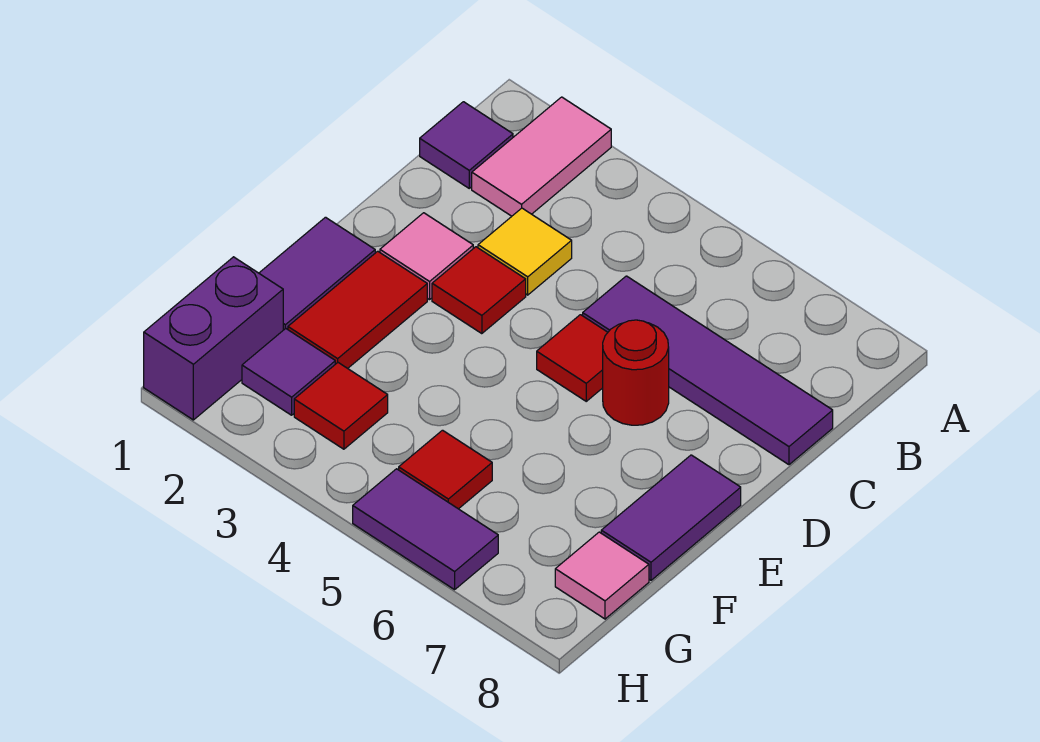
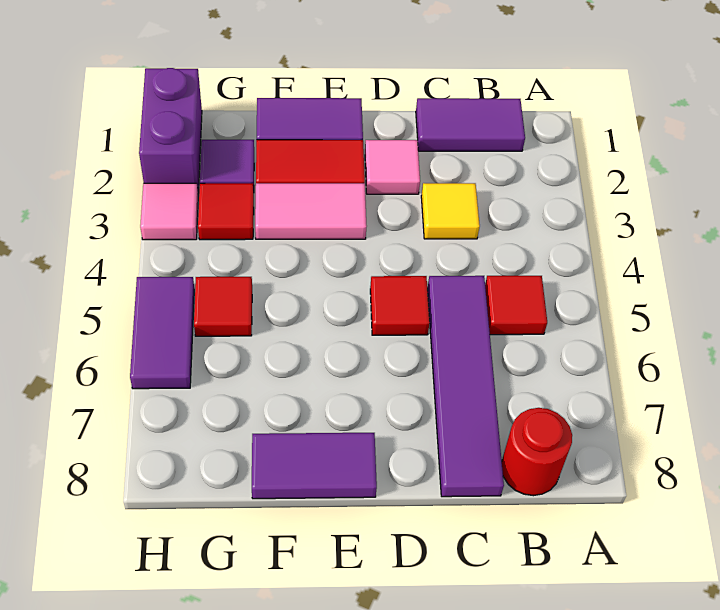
pink tile A2:B2 level 1 -> pink tile E3:F3 level 1
purple tile B1 level 1 -> purple tile B1:C1 level 1
red tile D3 level 1 -> red tile B5 level 1
red round brick D6 level 1 -> red round brick B8 level 1
purple brick G1:H1 level 1 -> purple brick H1:H2 level 1
pink tile G8 level 1 -> pink tile H3 level 1

